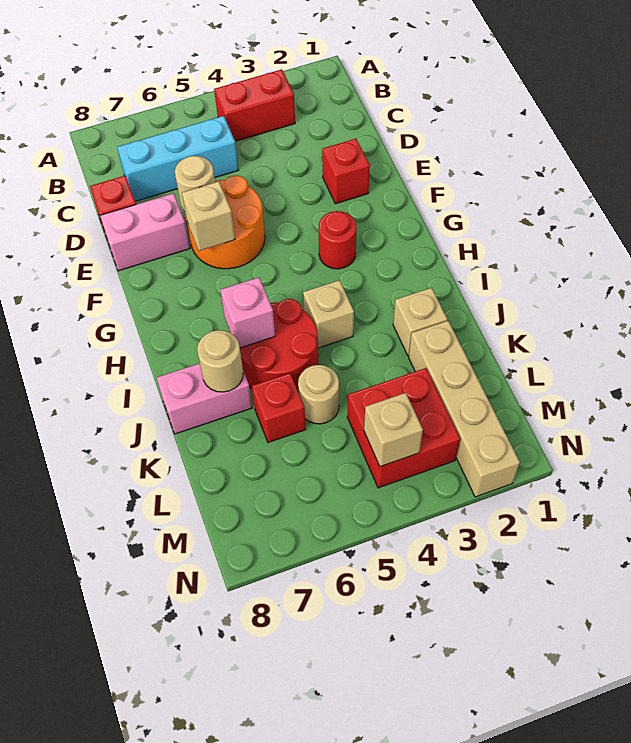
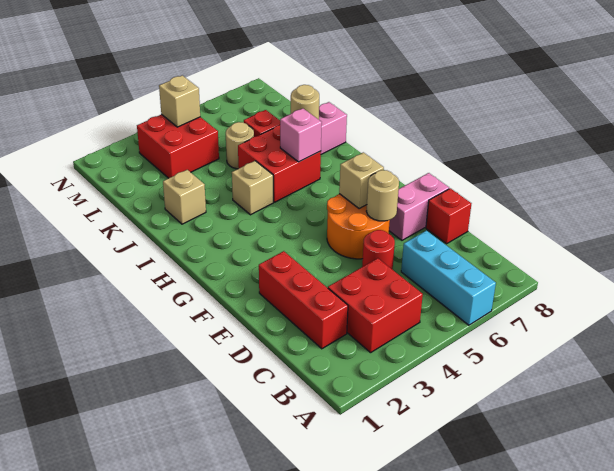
red brick B3:B4 level 1 -> red brick B3:C4 level 1
cyan brick C5:C7 level 1 -> cyan brick A6:C6 level 1
red brick E2 level 1 -> red brick C2:E2 level 1
red round brick G3 level 1 -> red round brick D5 level 1
red round brick I5:J6 level 1 -> red brick I5:J6 level 1
tan brick K2:N2 level 1 -> none

